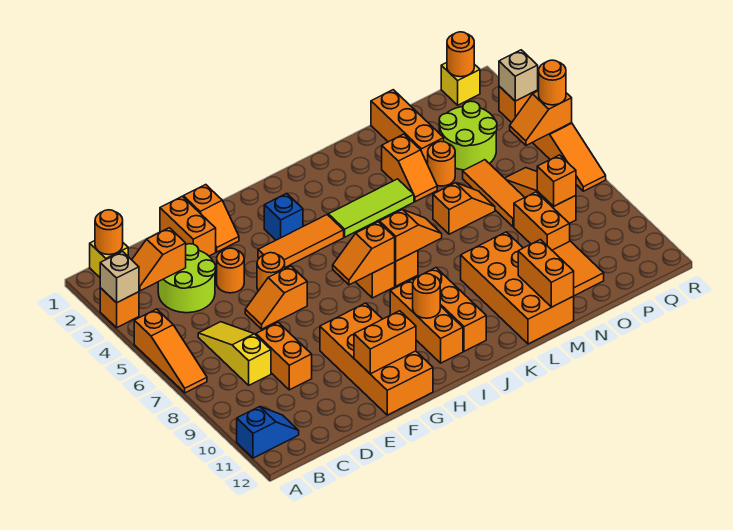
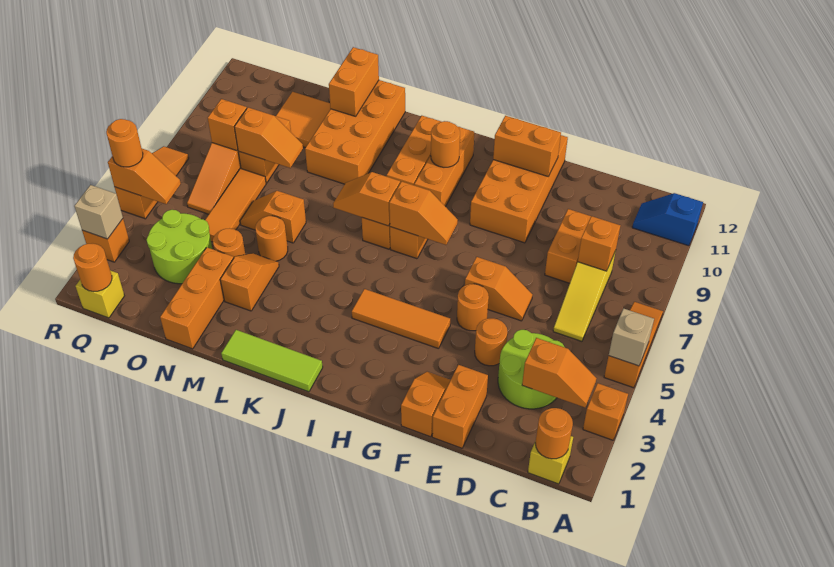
tan brick A3 level 2 -> tan brick A5 level 2
none -> orange brick C8 level 2
blue brick H3 level 1 -> none
lime tile J4:L4 level 1 -> lime tile J1:L1 level 1
none -> orange round brick M5 level 1
none -> orange slope N8:O8 level 2 top O

